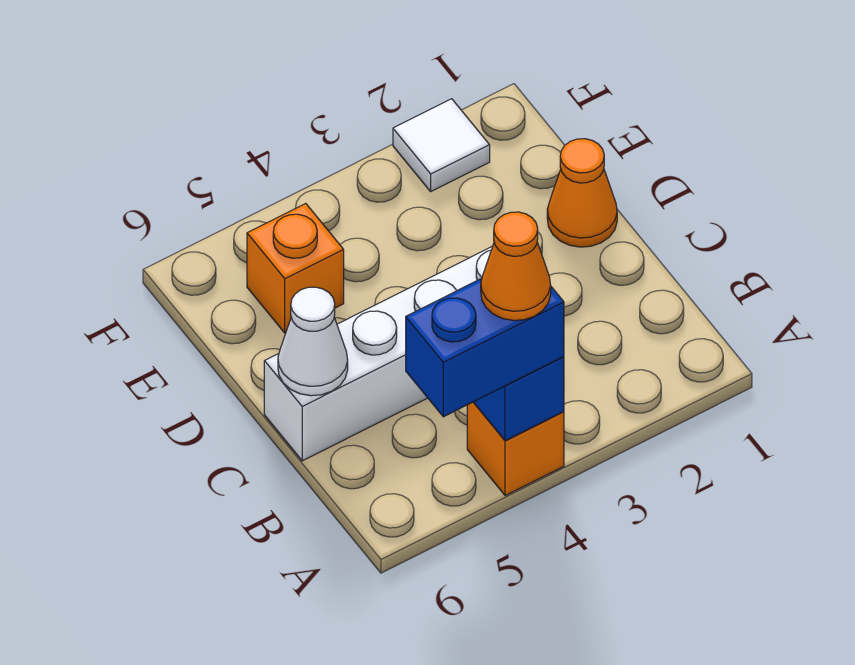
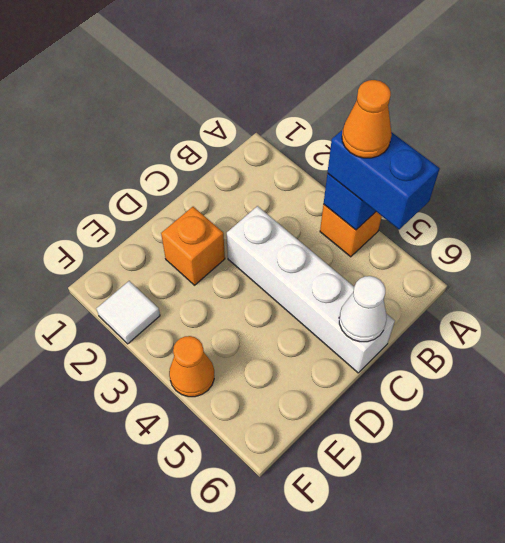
orange cone D1 level 1 -> orange cone F4 level 1
orange brick E5 level 1 -> orange brick D2 level 1

